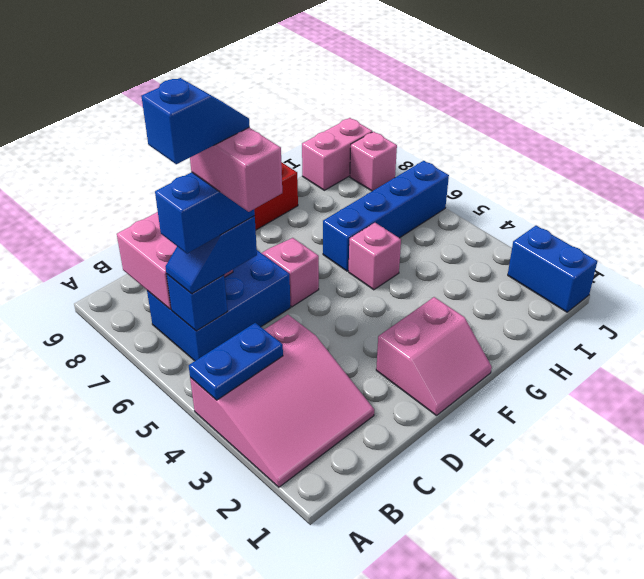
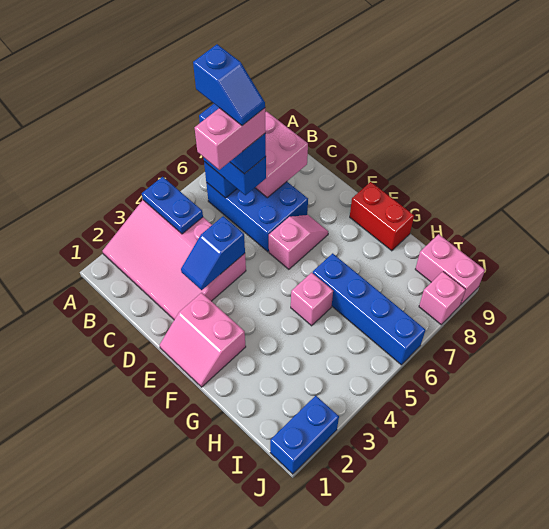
pink slope A2:C4 level 1 top 4 -> pink slope A2:D4 level 1 top 4
none -> blue slope D3:D4 level 2 top 4

